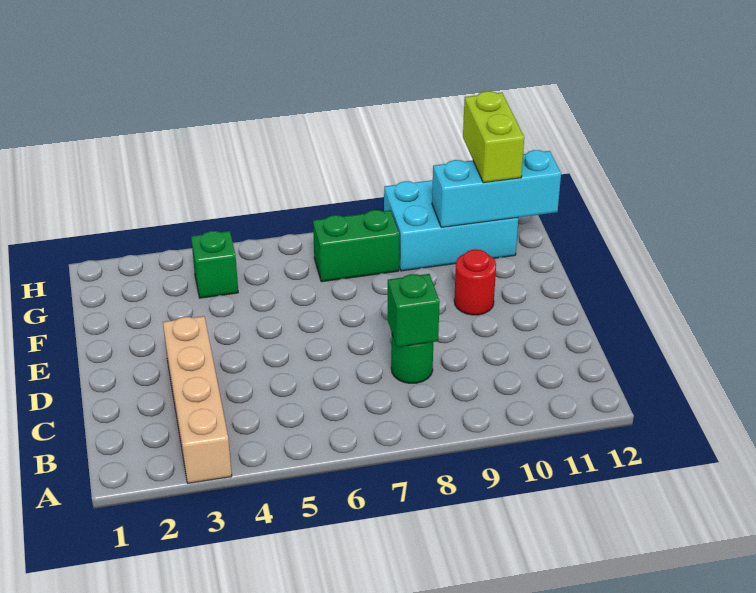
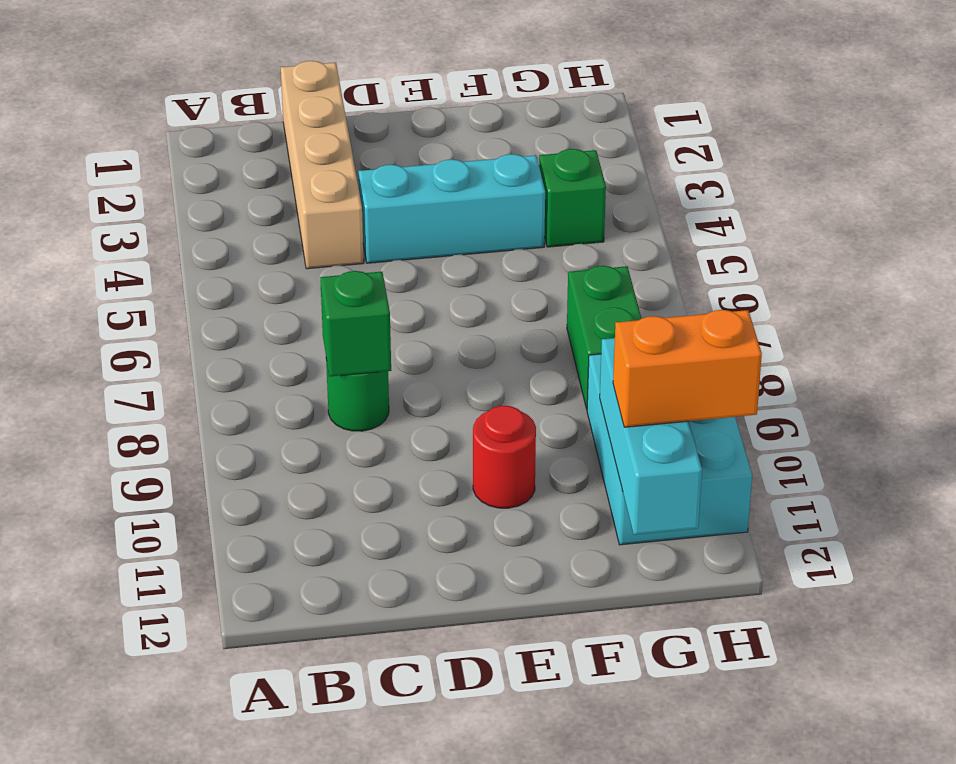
tan brick A3:D3 level 1 -> tan brick C1:C4 level 1
none -> cyan brick D4:F4 level 1
lime brick G11:H11 level 3 -> orange brick G11:H11 level 3

